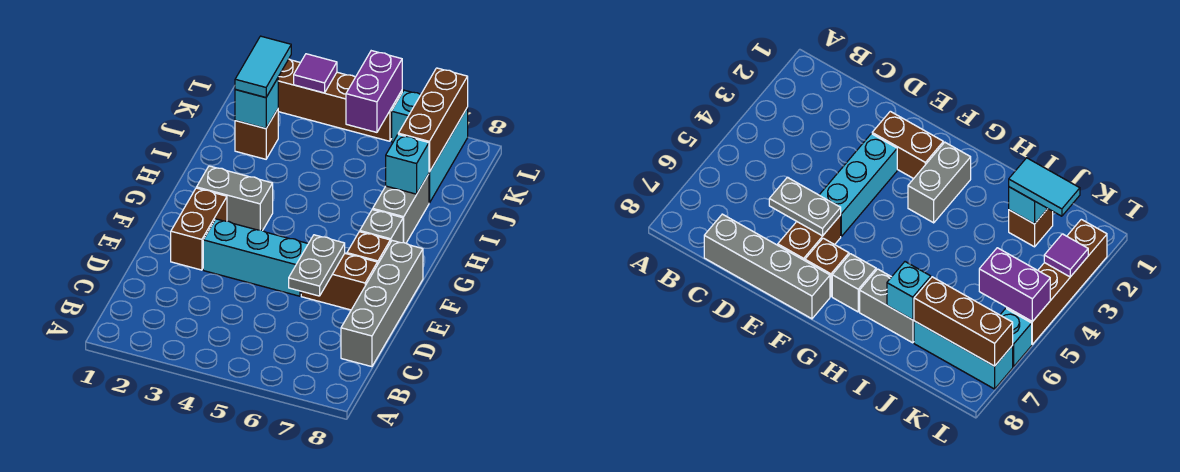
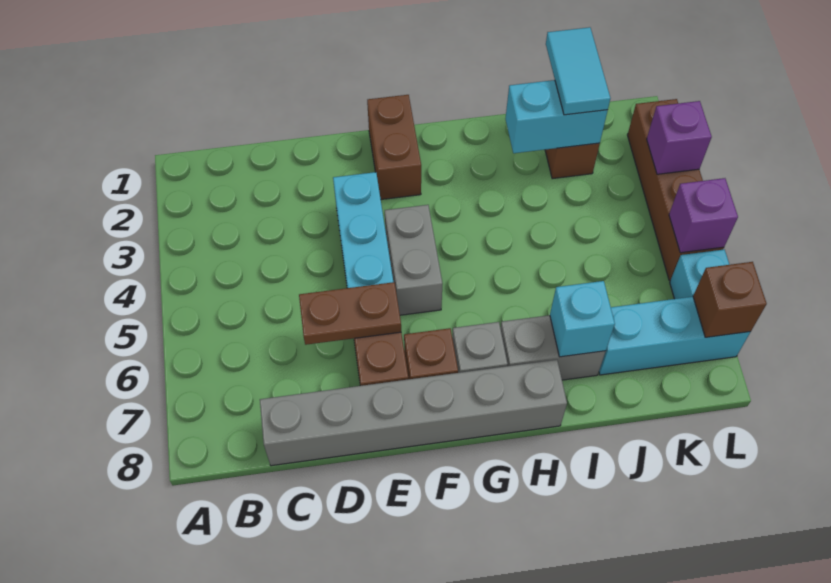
grey brick C8:F8 level 1 -> grey brick C8:H8 level 1
grey plate D6:E6 level 2 -> brown plate D6:E6 level 2
brown brick E2:F2 level 1 -> brown brick F1:F2 level 1
grey brick G2:G3 level 1 -> grey brick F4:F5 level 1
cyan brick J2 level 2 -> cyan brick I2:J2 level 2
cyan tile J2:K2 level 3 -> cyan tile J1:J2 level 3
brown brick J7:L7 level 2 -> brown brick L7 level 2
purple brick K5:L5 level 2 -> purple brick L5 level 2
purple tile L3 level 2 -> purple brick L3 level 2

